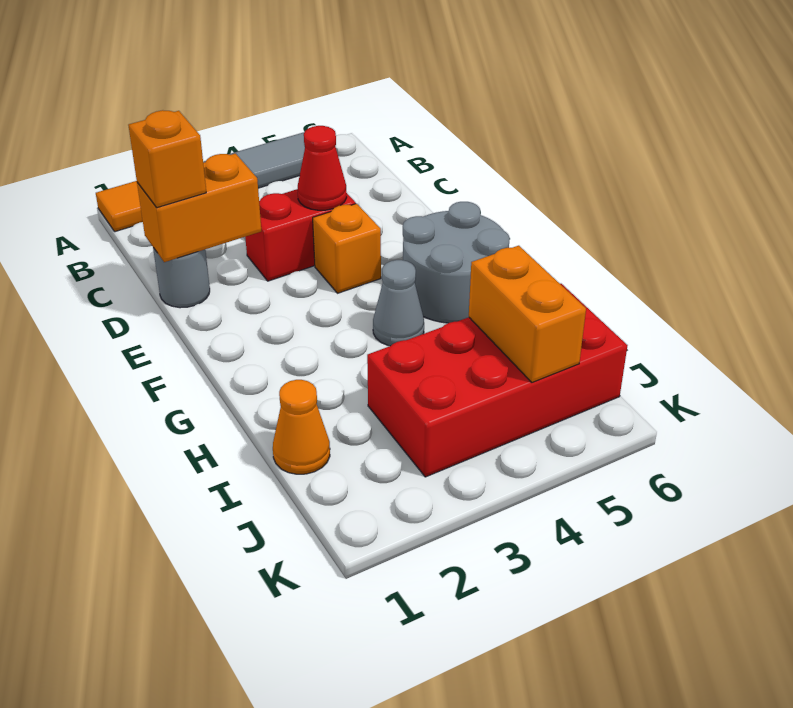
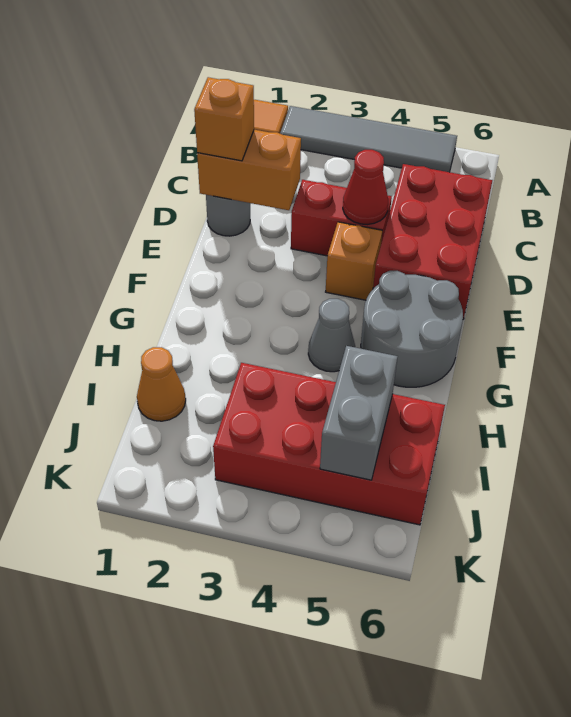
none -> red brick C5:E6 level 1
orange brick I5:J5 level 2 -> grey brick I5:J5 level 2

